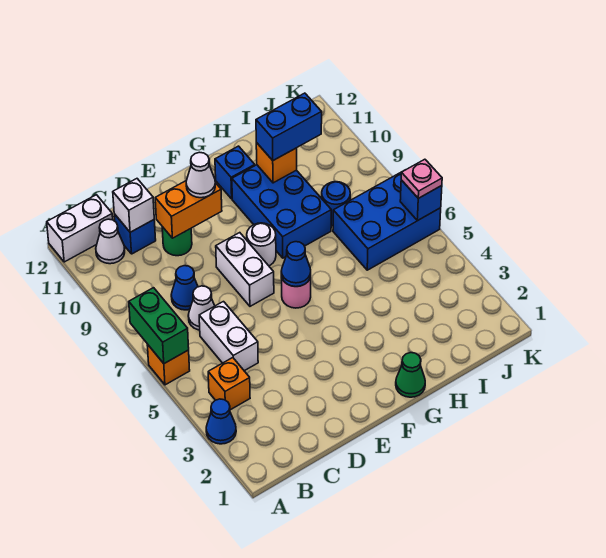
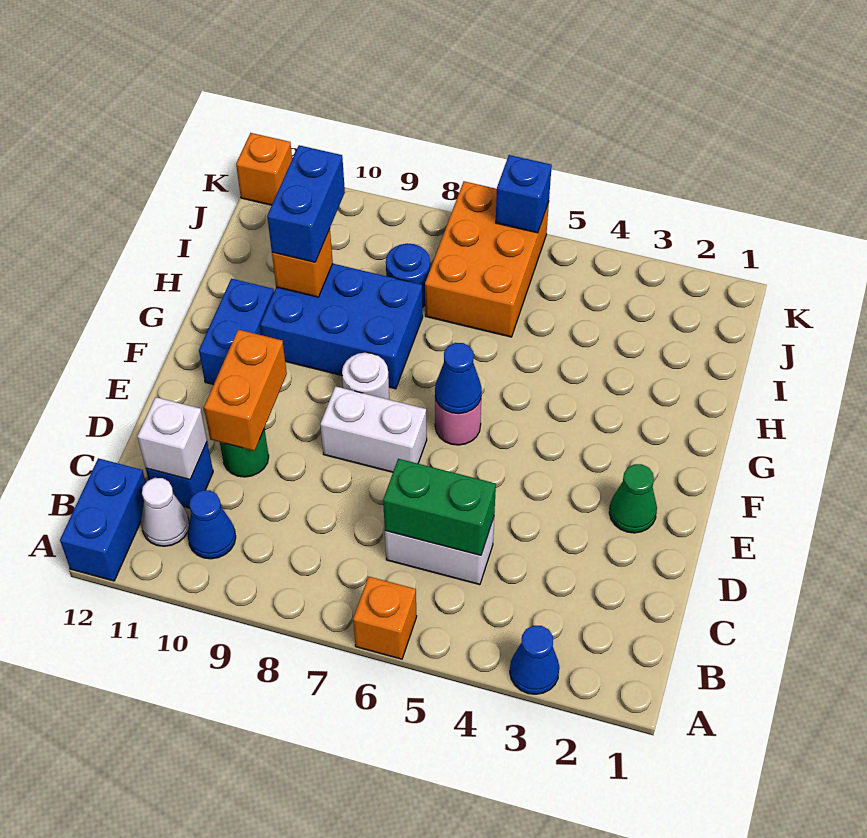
green brick A6:A7 level 2 -> green brick C5:C6 level 2
white brick A12:B12 level 1 -> blue brick A12:B12 level 1
orange brick B4 level 1 -> orange brick K12 level 1
white cone C7 level 1 -> none
blue cone C8 level 1 -> blue cone B10 level 1
white cone E10 level 3 -> none
green cone G1 level 1 -> green cone E2 level 1
blue brick G11 level 1 -> blue brick F11:G11 level 1
blue brick I6:K7 level 1 -> orange brick I6:K7 level 1
pink plate K6 level 3 -> none

